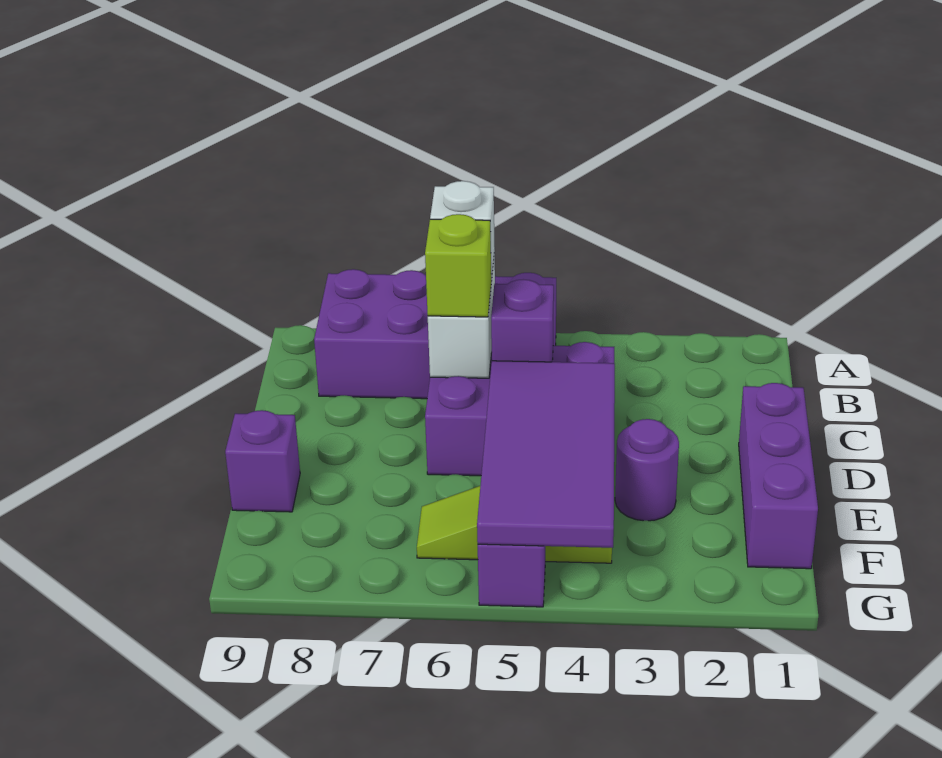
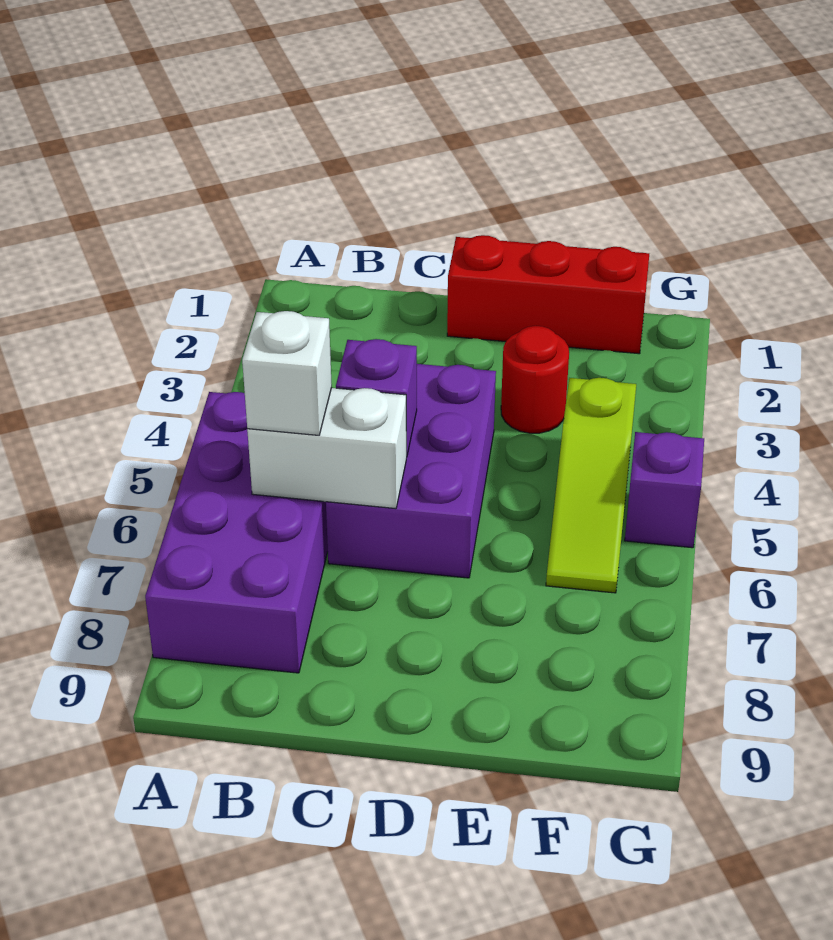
lime brick C6 level 3 -> none
purple brick D1:F1 level 1 -> red brick D1:F1 level 1
purple tile D4:G5 level 2 -> none
purple round brick E3 level 1 -> red round brick E3 level 1
purple brick E9 level 1 -> none

